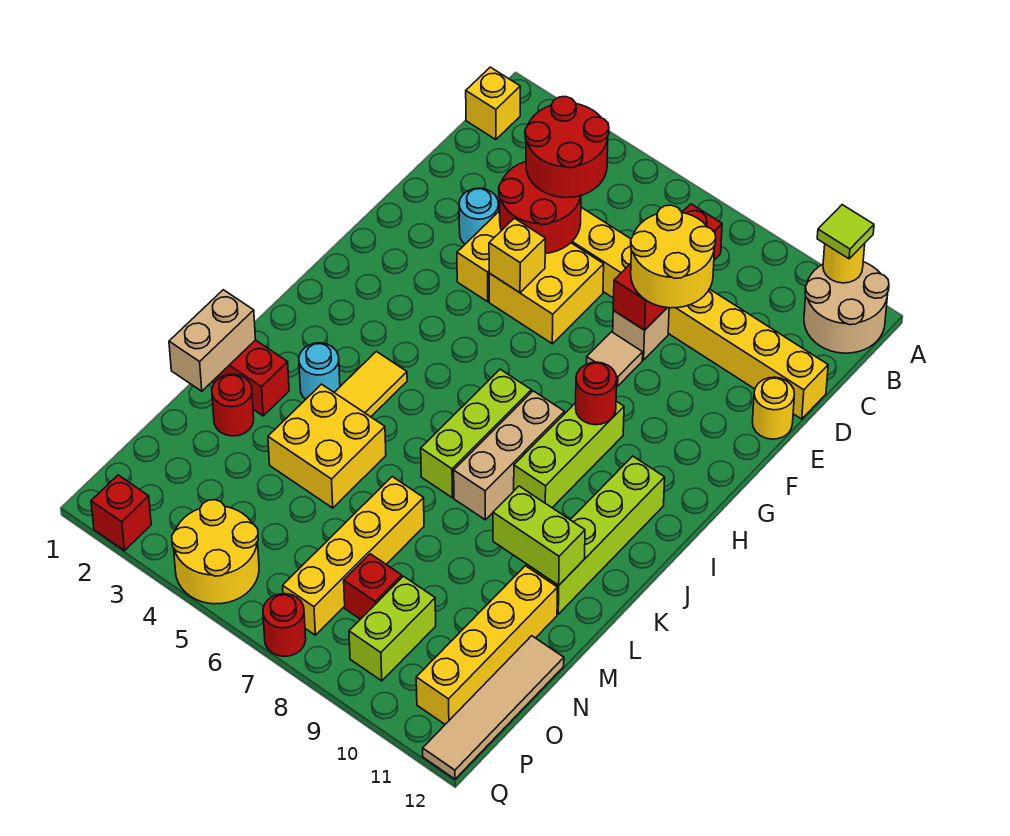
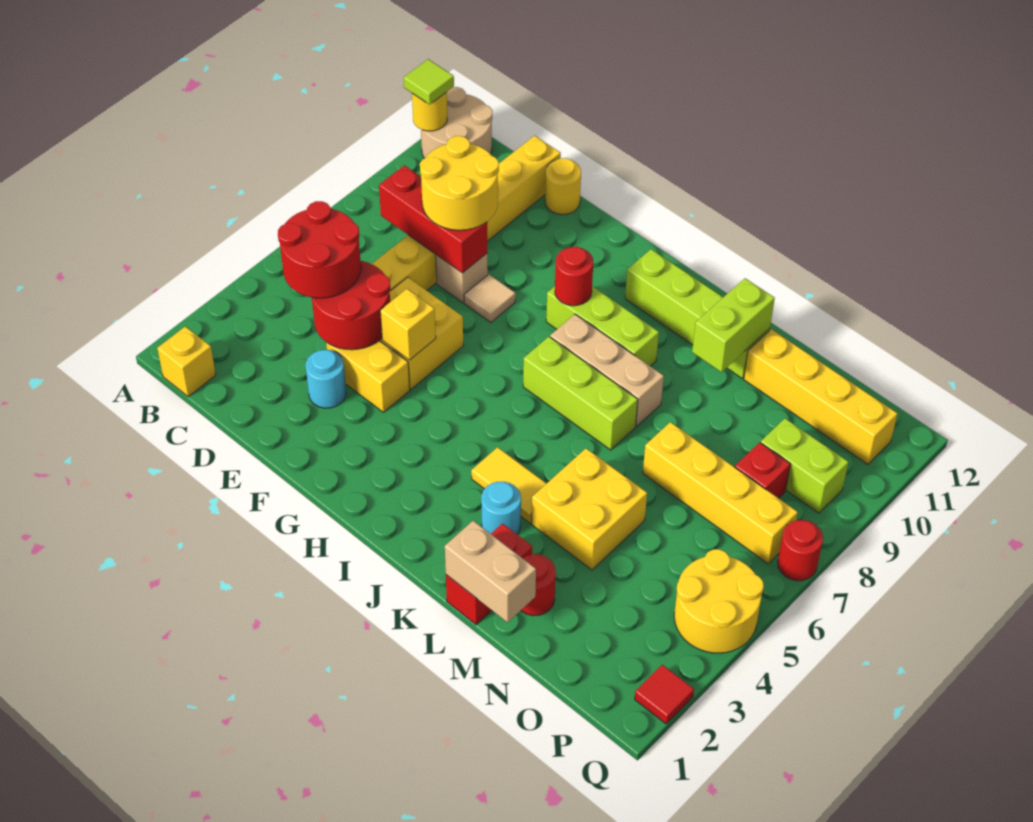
tan tile N12:Q12 level 1 -> none
red brick Q2 level 1 -> red tile Q2 level 1

